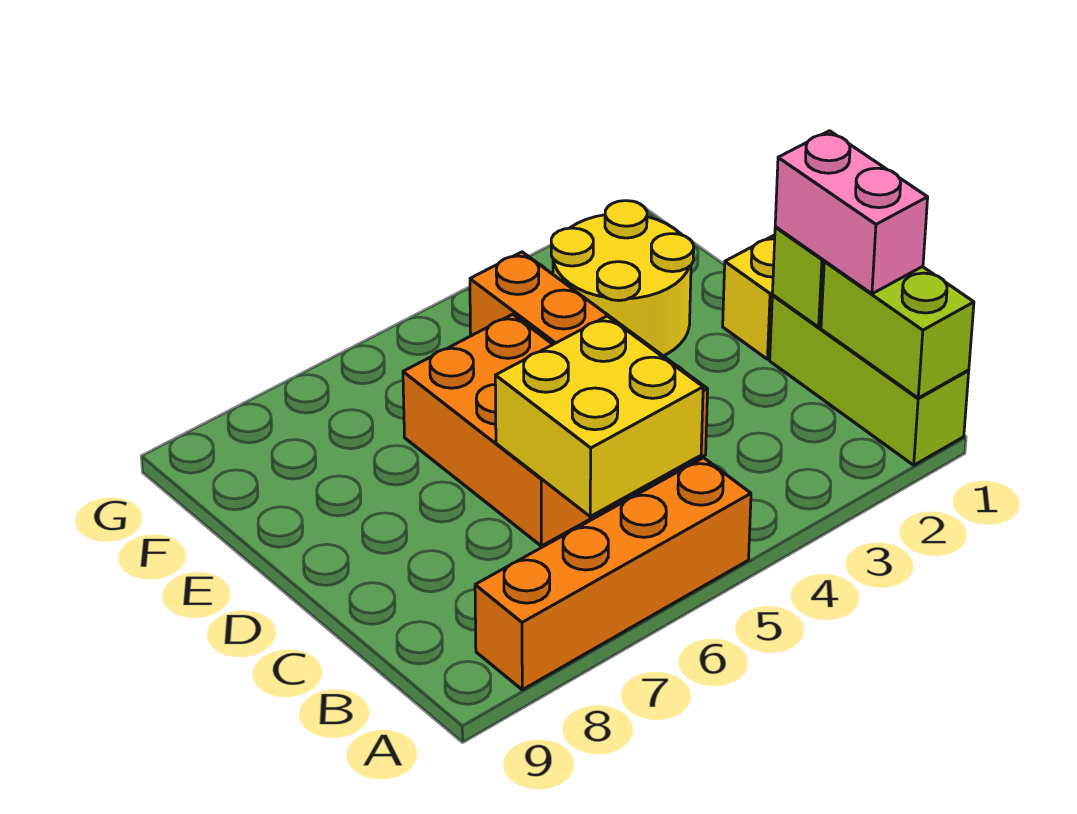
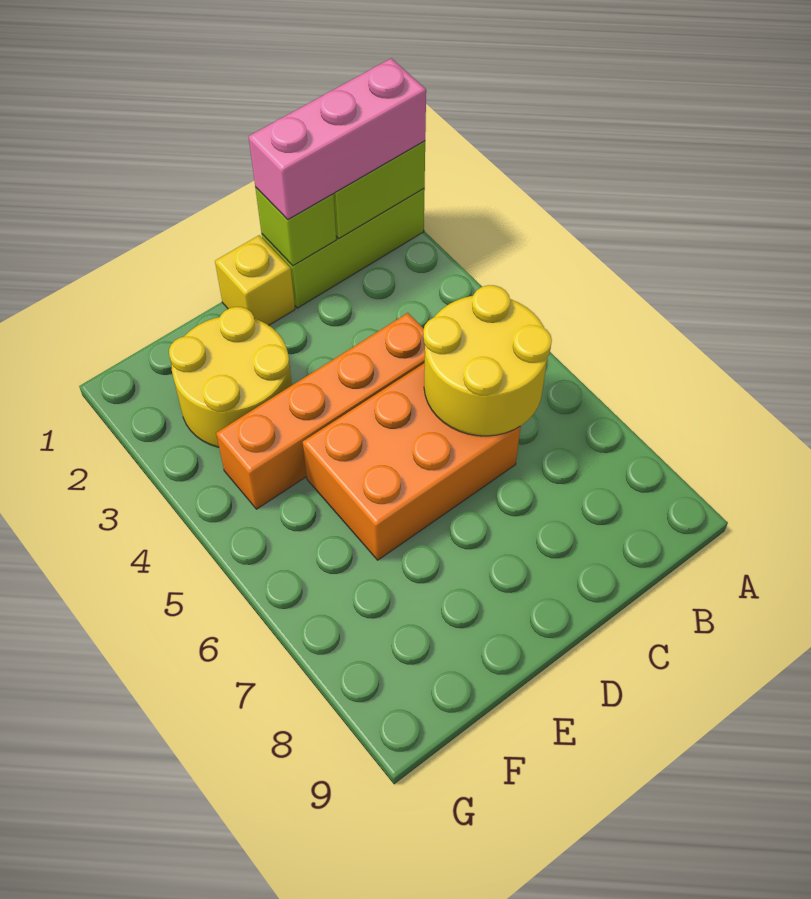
orange brick A5:A8 level 1 -> none
pink brick B1:C1 level 3 -> pink brick A1:C1 level 3
yellow brick B5:C6 level 2 -> yellow round brick B5:C6 level 2

